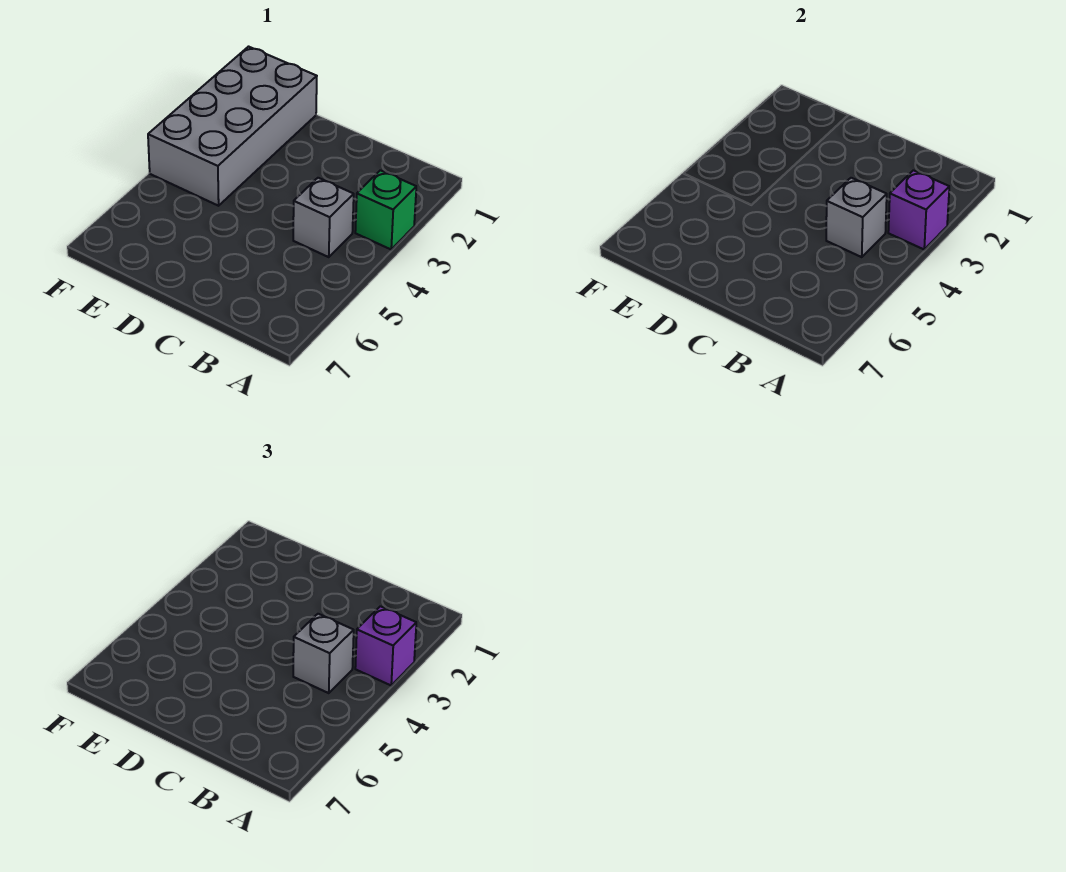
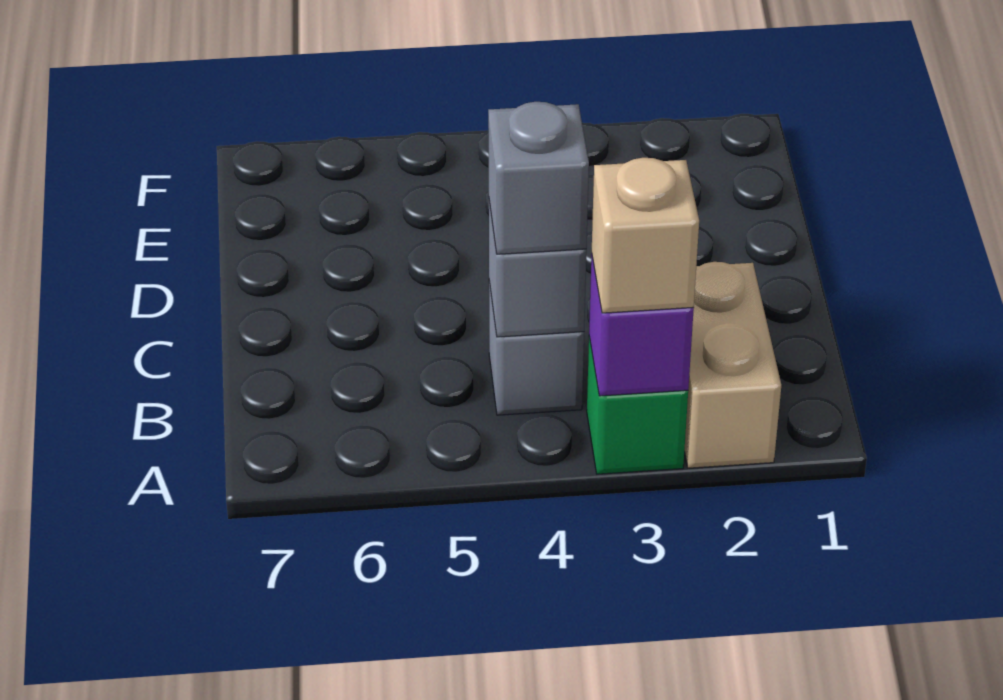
none -> tan brick A2:B2 level 1
purple brick A3 level 3 -> tan brick A3 level 3
grey brick E1:F4 level 1 -> none

